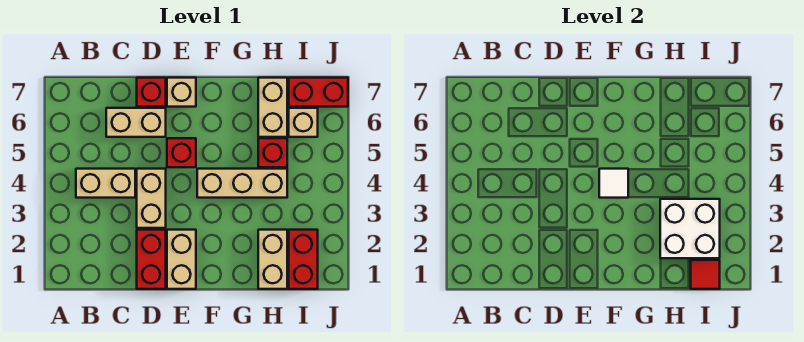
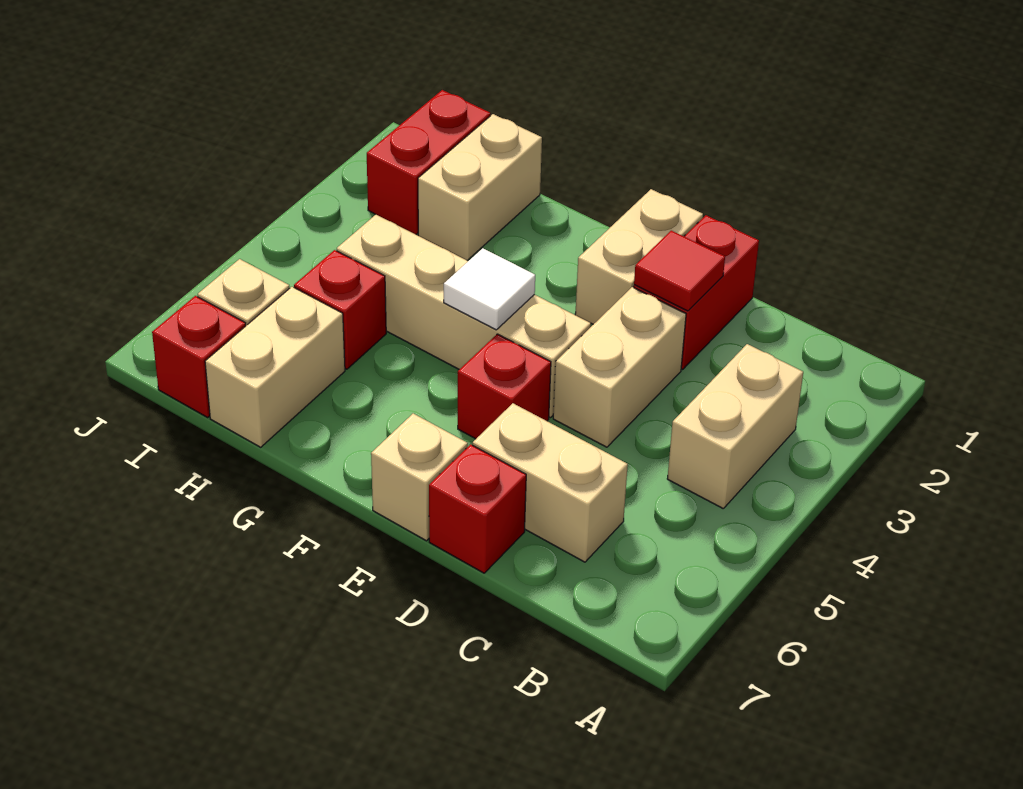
tan brick B4:C4 level 1 -> tan brick B3:B4 level 1
tan brick F4:H4 level 1 -> tan brick E4:H4 level 1
white brick H2:I3 level 2 -> none
red tile I1 level 2 -> red tile D2 level 2
red brick I7:J7 level 1 -> red brick I7 level 1

